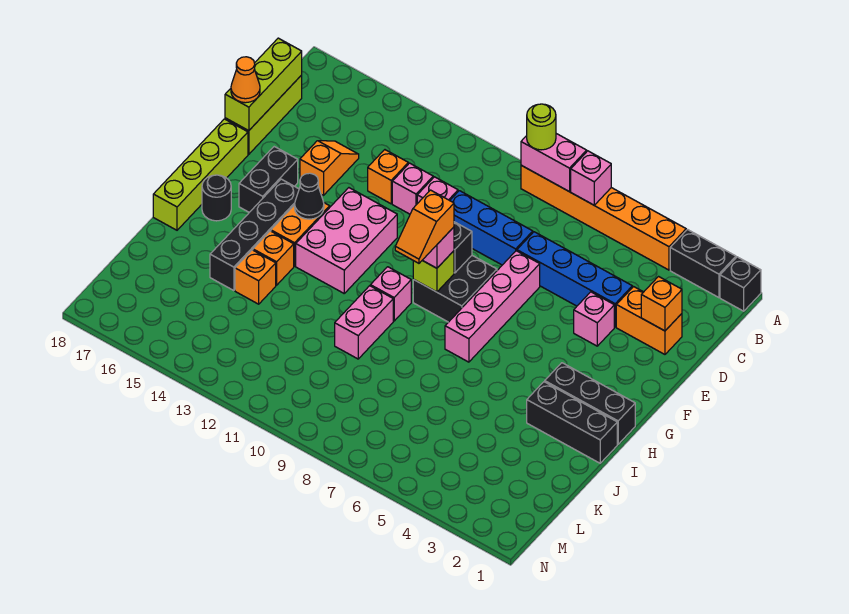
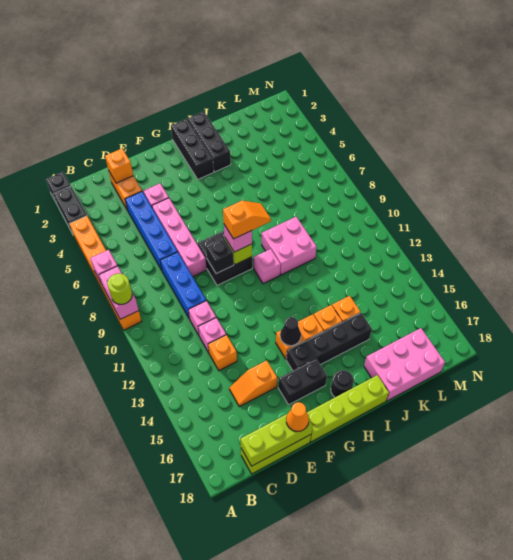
pink brick E7:H7 level 1 -> pink brick E5:E8 level 1
pink brick F12:H13 level 1 -> pink brick J17:L18 level 1
pink brick I10:J10 level 1 -> pink brick I9:J10 level 1

